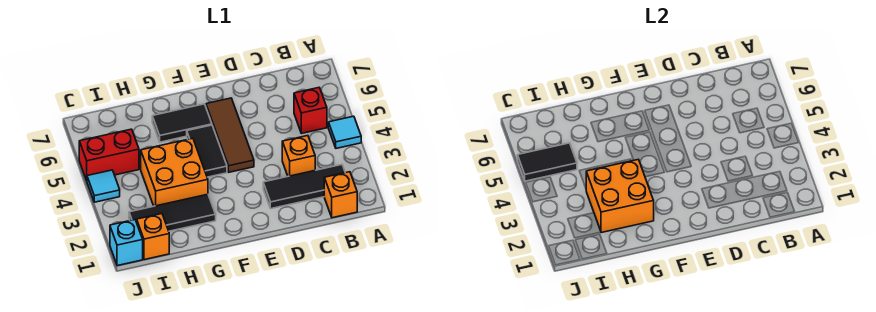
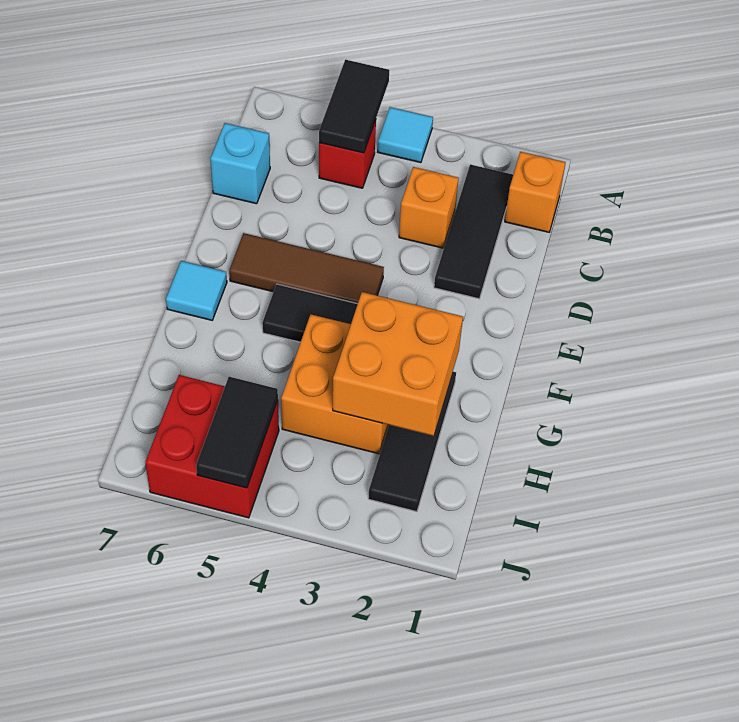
black tile F6:G6 level 1 -> black tile A5:B5 level 2
orange brick I1 level 1 -> none
red brick I5:J5 level 1 -> red brick I5:J6 level 1
cyan brick J1 level 1 -> cyan brick C7 level 1
cyan tile J4 level 1 -> cyan tile F7 level 1

